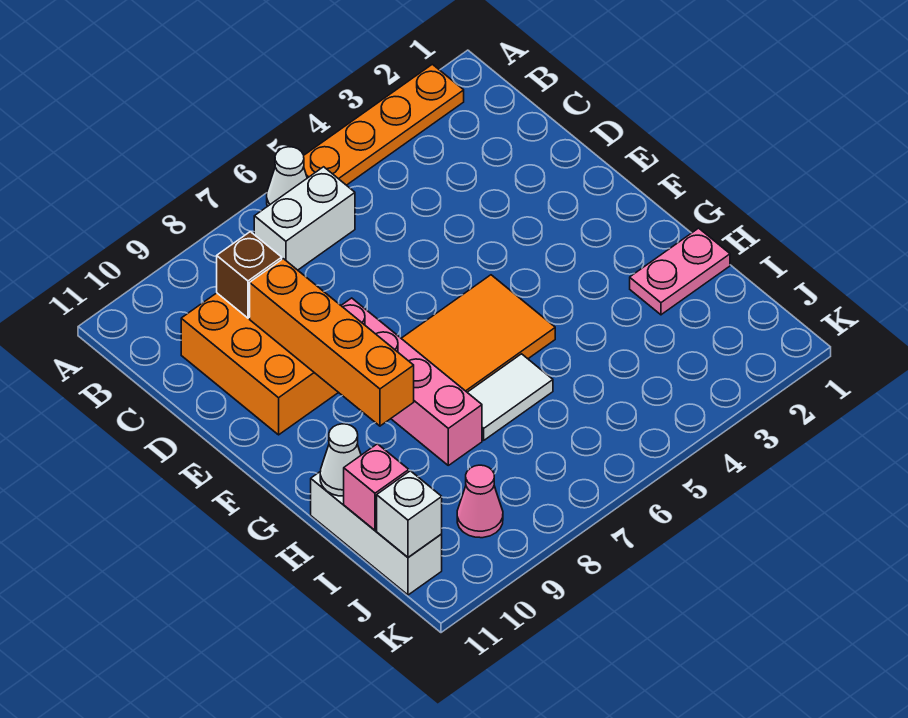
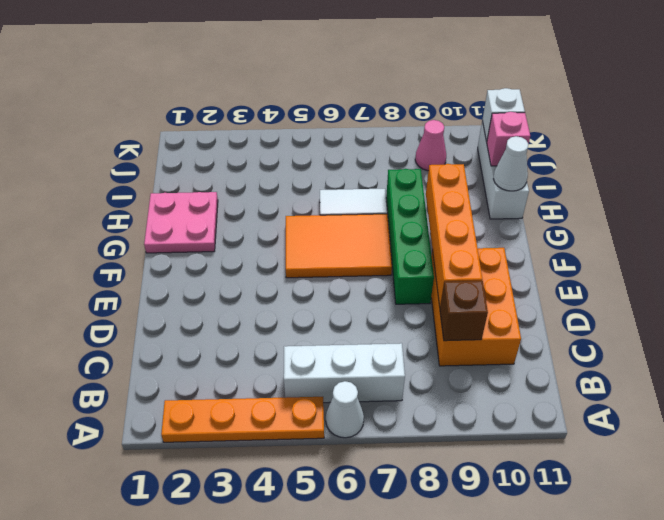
white brick B6:B7 level 1 -> white brick B5:B7 level 1
pink brick E8:H8 level 1 -> green brick E8:H8 level 1
pink plate H1:H2 level 1 -> pink plate G1:H2 level 1

